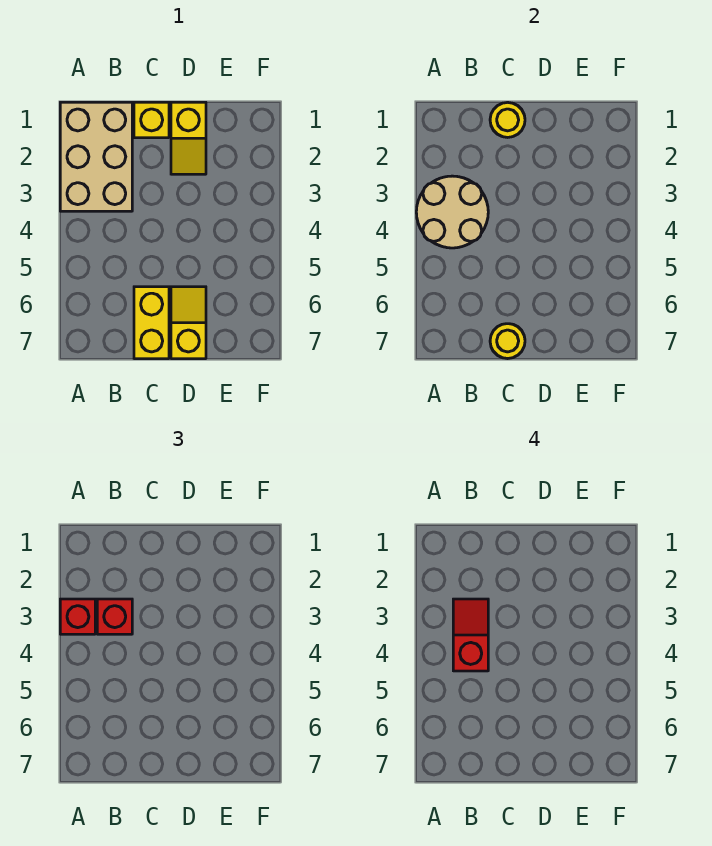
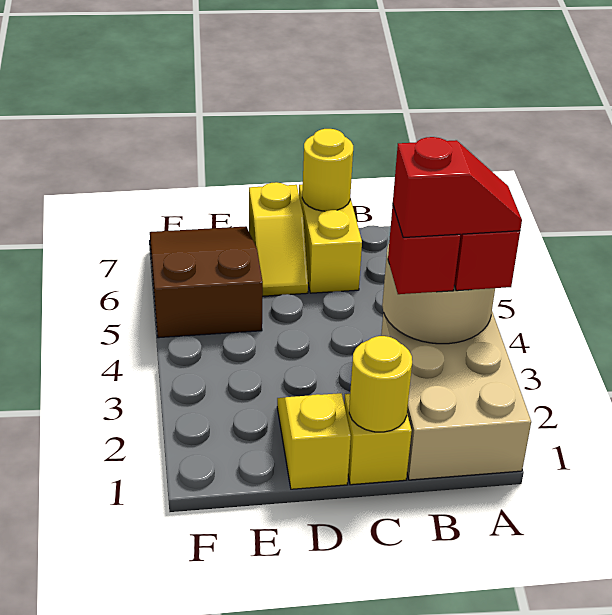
red slope B3:B4 level 4 top 4 -> red slope A3:B3 level 4 top B
none -> brown slope E5:F7 level 1 top 5

